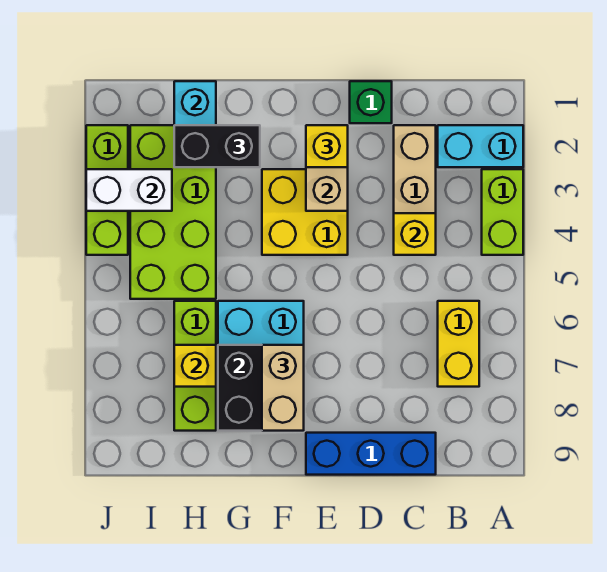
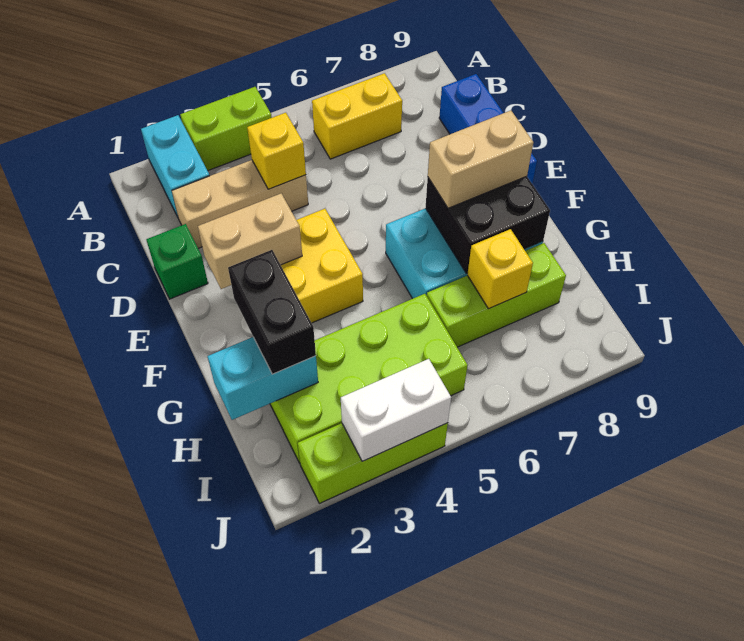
yellow brick E2 level 3 -> none
white brick I3:J3 level 2 -> white brick J3:J4 level 2

